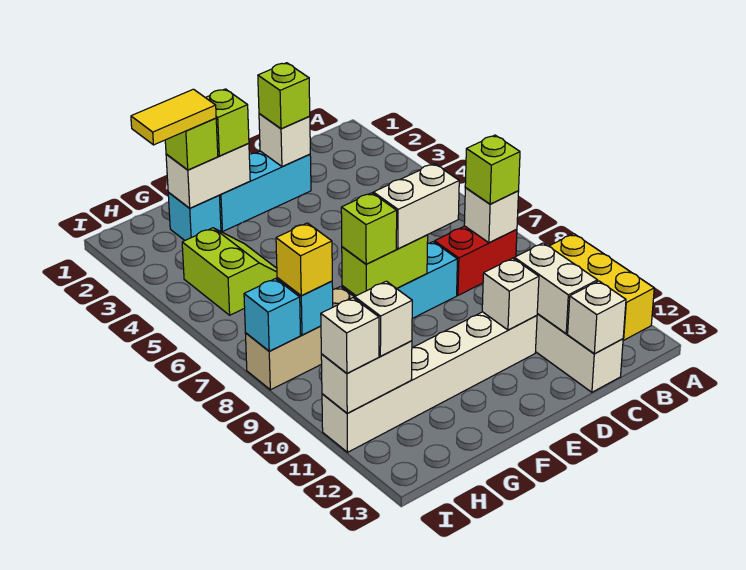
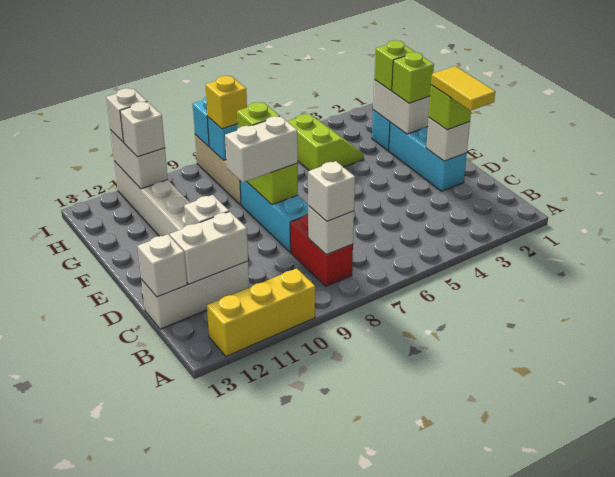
lime brick B8 level 3 -> white brick B8 level 3
white brick D8:E8 level 3 -> white brick E8:E9 level 3
yellow tile G2:H2 level 4 -> yellow tile C2:D2 level 4
lime slope G4:H5 level 1 top H -> lime slope G4:H5 level 1 top 5

